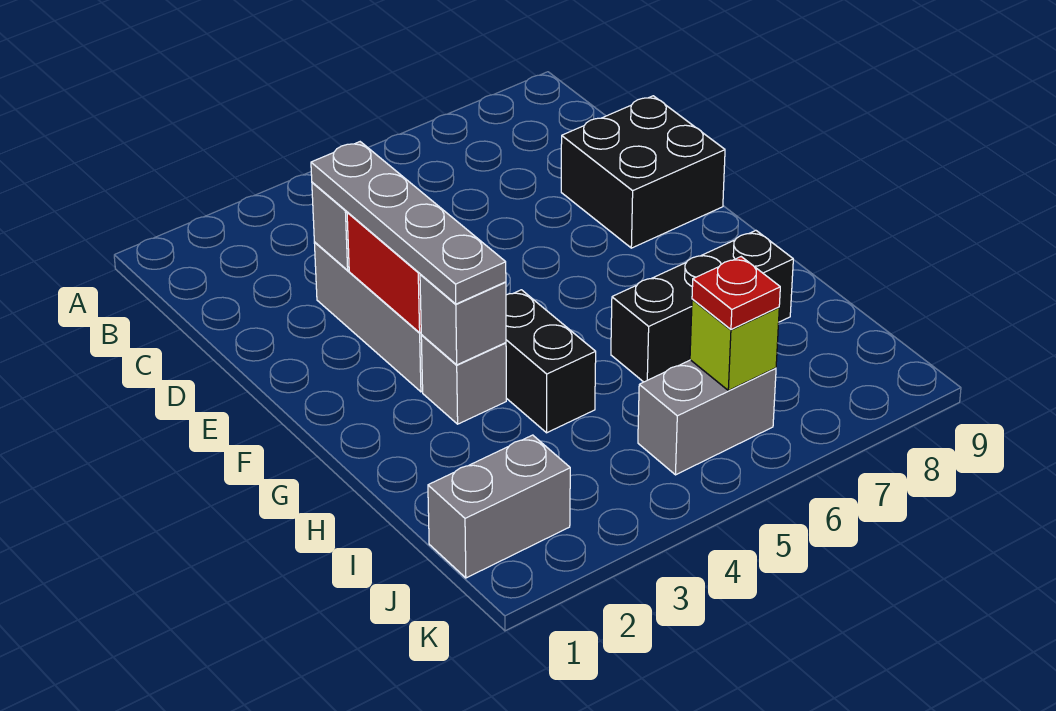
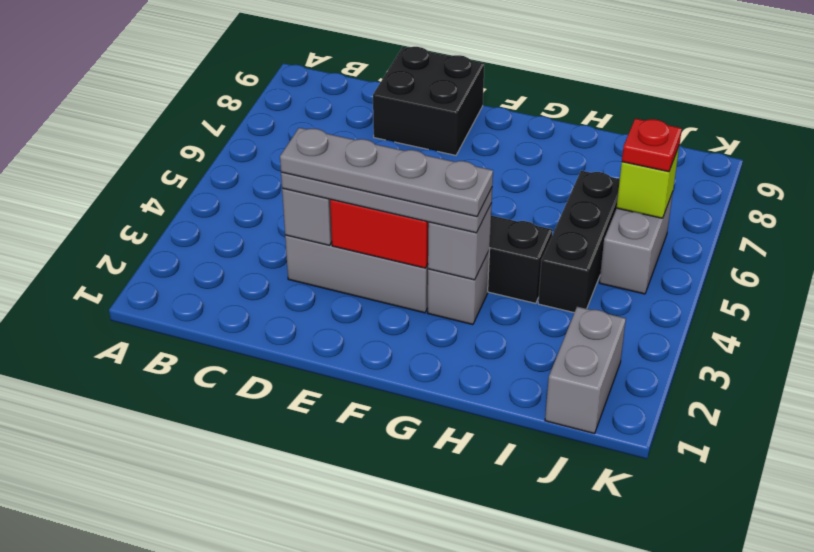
none -> grey plate D3:G3 level 4
black brick H6:H8 level 1 -> black brick I4:I6 level 1

